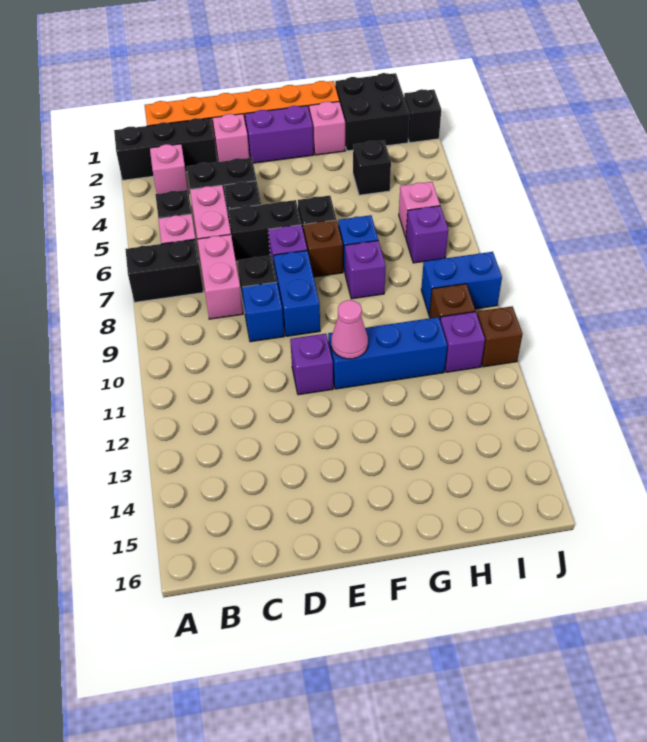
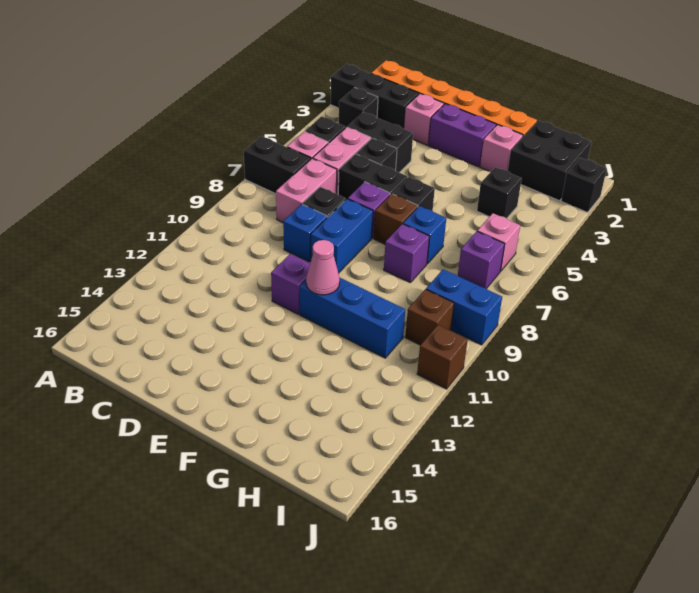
pink brick B3 level 1 -> black brick B3 level 1
purple brick I11 level 1 -> none

